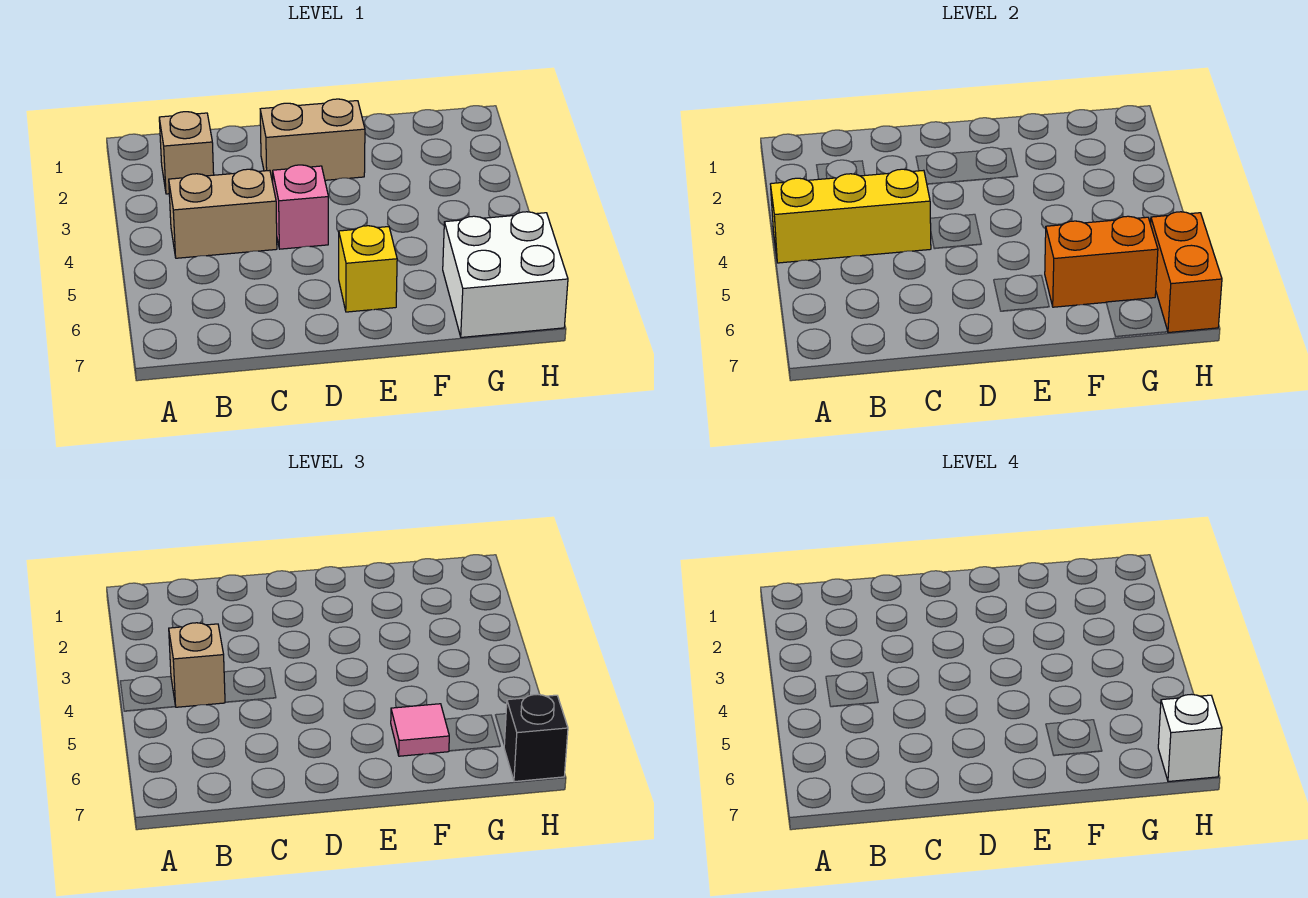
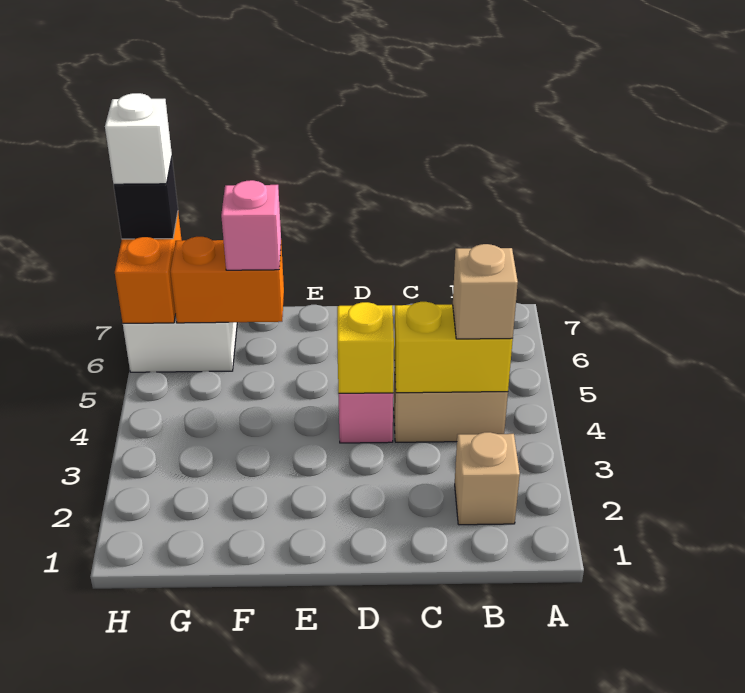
yellow brick A4:C4 level 2 -> yellow brick B4:C4 level 2
tan brick D2:E2 level 1 -> none
yellow brick E6 level 1 -> yellow brick D4 level 2
pink tile F6 level 3 -> pink brick F6 level 3

